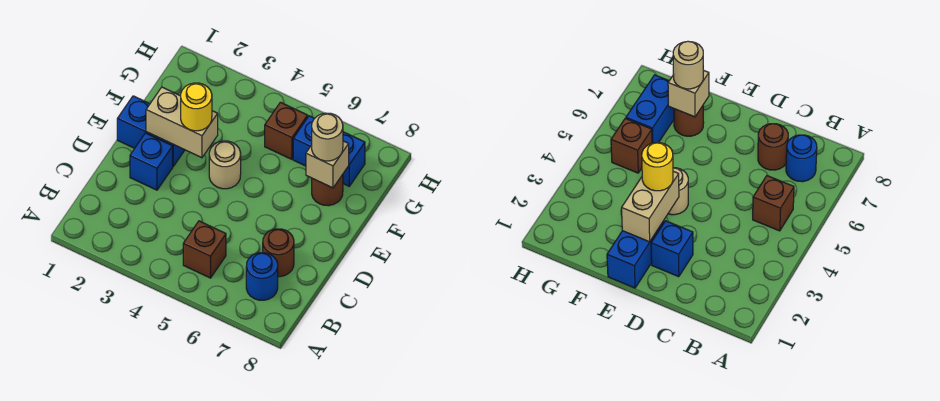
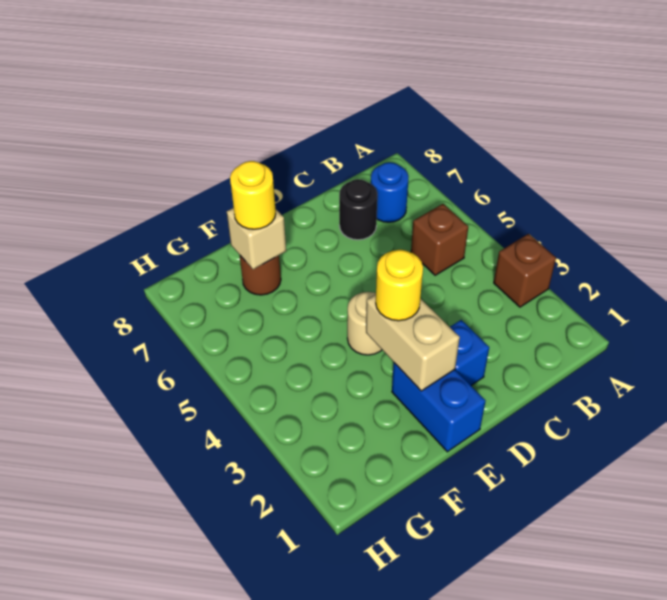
brown round brick C7 level 1 -> black round brick C7 level 1
tan round brick F7 level 3 -> yellow round brick F7 level 3
brown brick G5 level 1 -> brown brick A3 level 1
blue brick G6:G7 level 1 -> none

